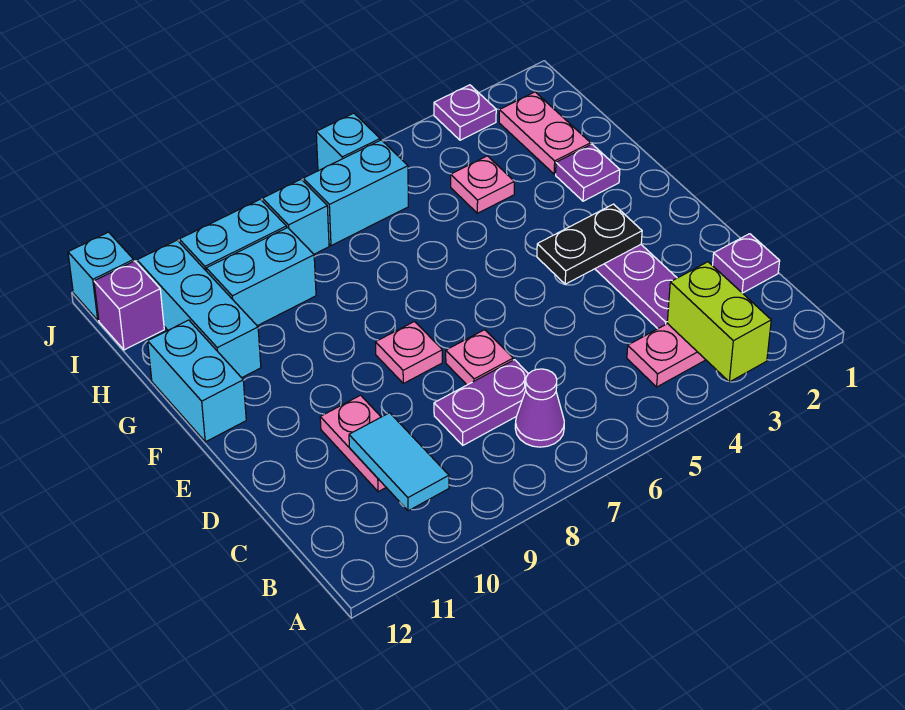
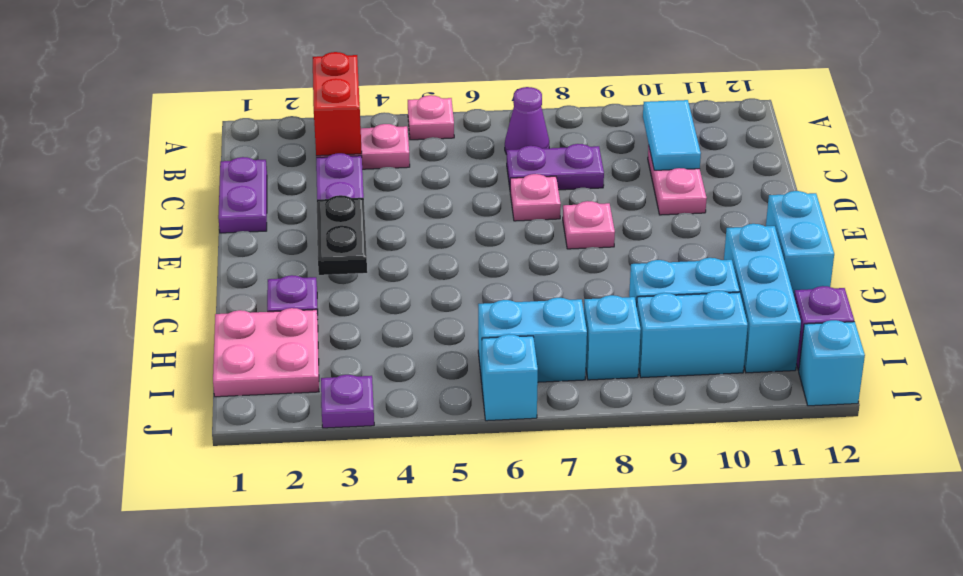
lime brick A3:B3 level 2 -> red brick A3:B3 level 2
purple plate C1 level 1 -> purple plate C1:D1 level 1
black plate E3:E4 level 2 -> black plate E3:F3 level 2
pink plate H2:I2 level 1 -> pink plate H1:I2 level 1
pink plate H4 level 1 -> pink plate A5 level 1

